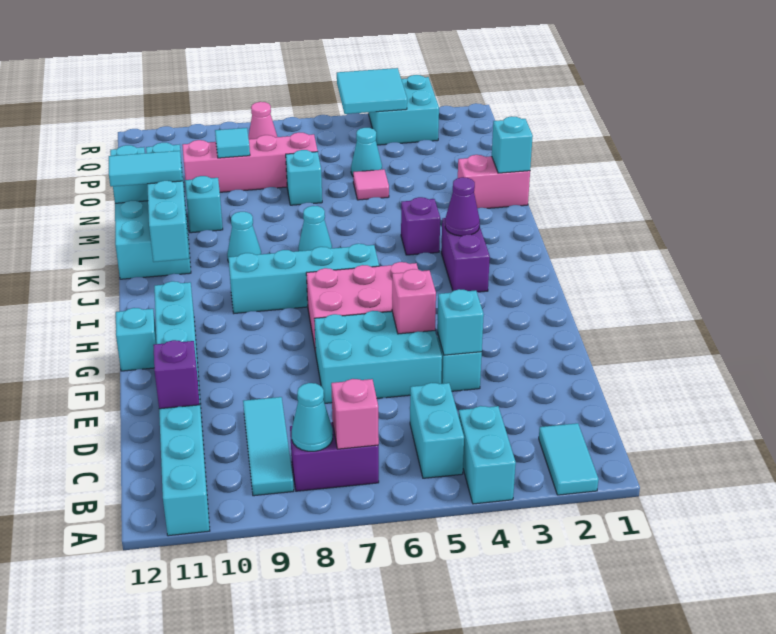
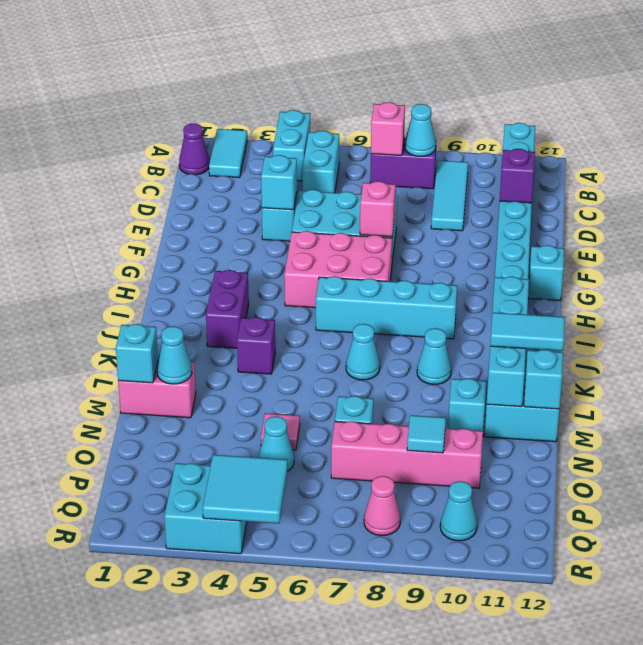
pink brick F5 level 2 -> pink brick F7 level 2
purple cone J3 level 2 -> purple cone B1 level 1
none -> cyan cone M2 level 2
none -> cyan cone Q10 level 1

